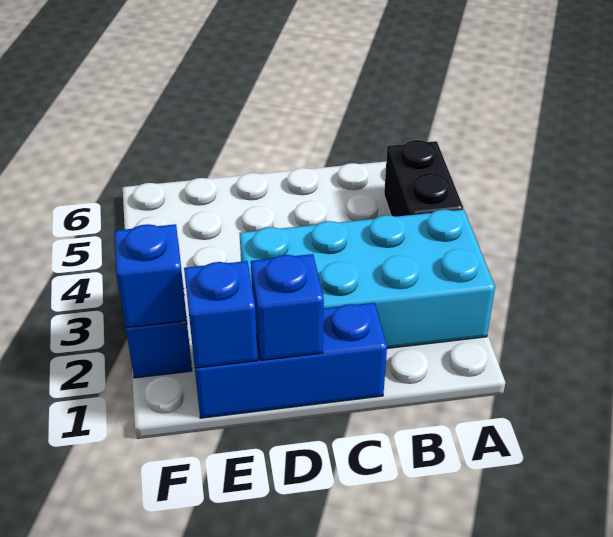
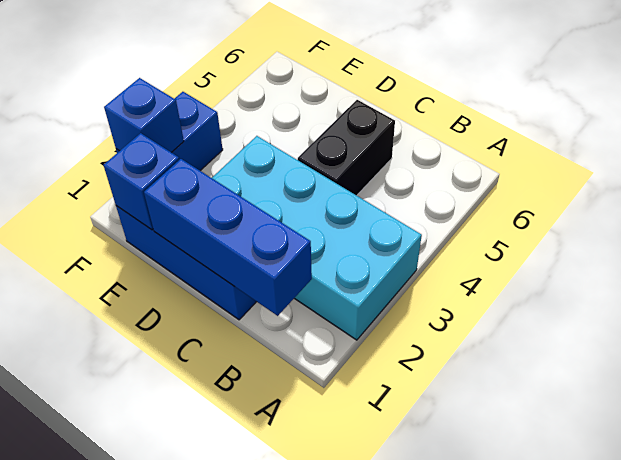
black brick A4:A5 level 1 -> black brick C4:C5 level 1
blue brick D1 level 2 -> blue brick B1:D1 level 2

